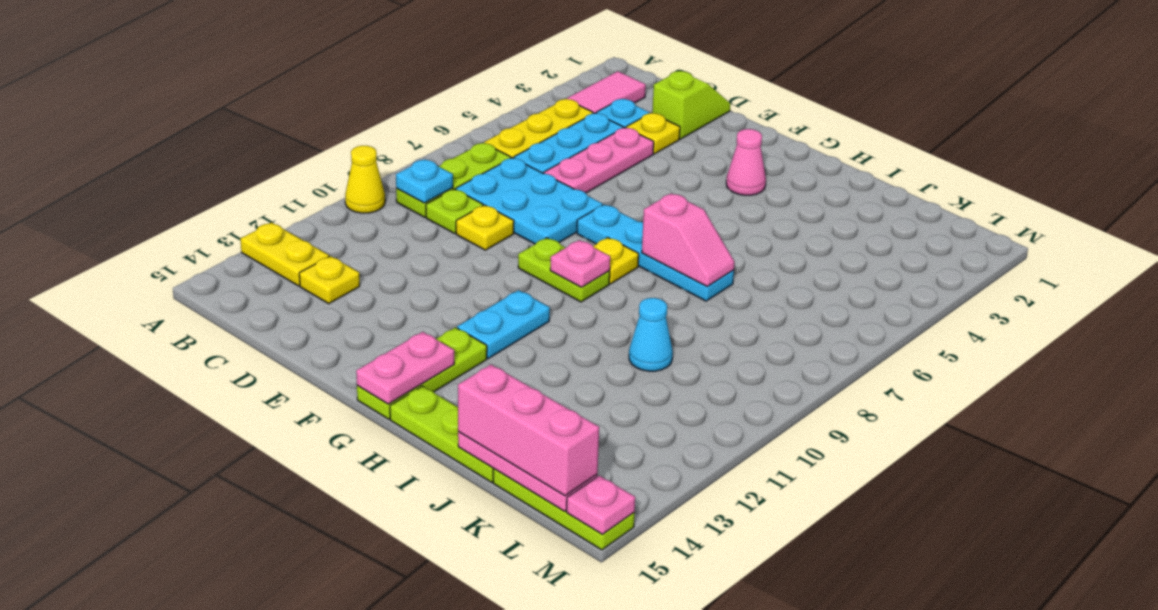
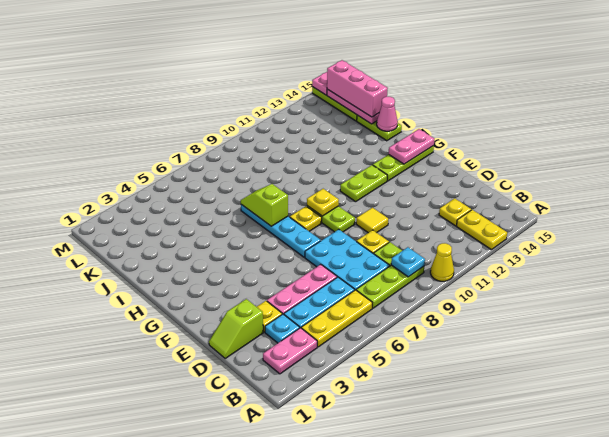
pink tile B2:B3 level 1 -> pink plate B2:B3 level 1
none -> yellow tile E10 level 1
pink cone G3 level 1 -> pink cone I15 level 2
pink plate G9 level 2 -> yellow plate G9 level 2
cyan plate G11:G12 level 1 -> lime plate G11:G12 level 1
pink slope H7:I7 level 2 top H -> lime slope H7:I7 level 2 top H
lime plate H15:J15 level 1 -> lime plate I15:J15 level 1
cyan cone J10 level 1 -> none

